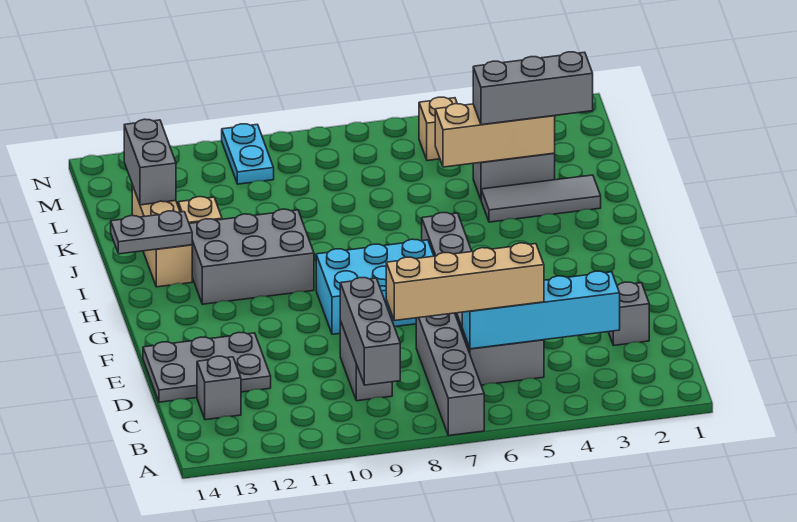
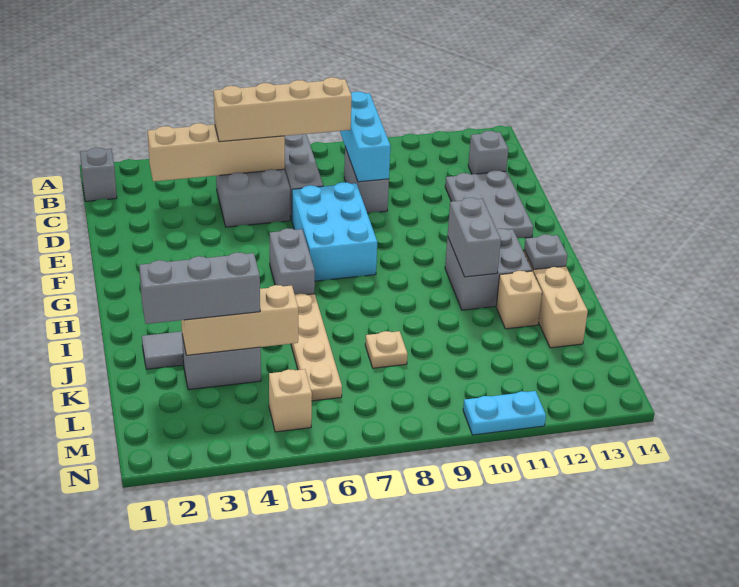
grey brick B9:D9 level 2 -> cyan brick B9:D9 level 2
cyan brick C3:C6 level 2 -> tan brick C3:C6 level 2
grey brick D2 level 1 -> grey brick B1 level 1
grey plate D12:E14 level 1 -> grey plate D12:F13 level 1
cyan brick F7:G9 level 1 -> cyan brick E7:G8 level 1
grey brick H10:I12 level 1 -> grey brick H11:I12 level 1
none -> tan plate I6:L6 level 1
grey plate I13:I14 level 2 -> grey plate I13 level 2
none -> tan plate K8 level 1
grey brick K13:L13 level 2 -> grey brick H11:I11 level 2
cyan plate M10:N10 level 1 -> cyan plate N10:N11 level 1

